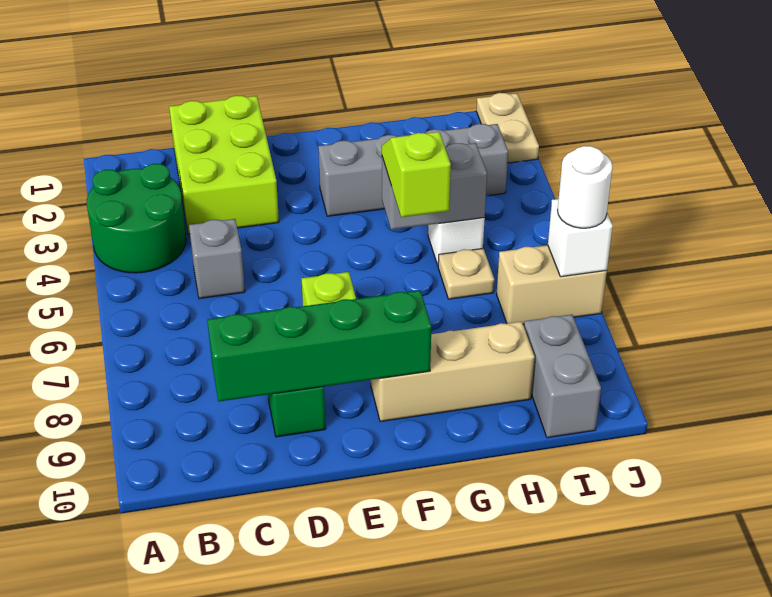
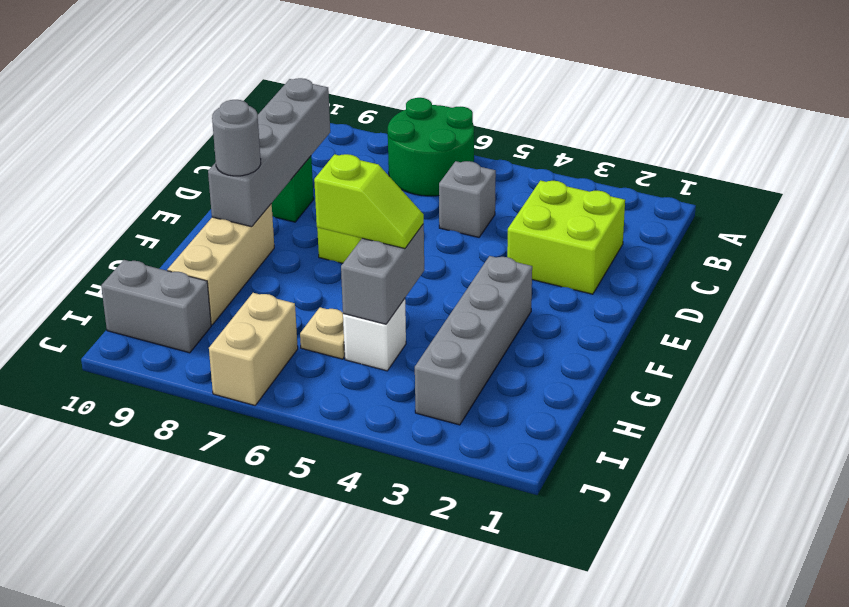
green round brick A3:B4 level 1 -> green round brick A6:B7 level 1
lime brick C1:D3 level 1 -> lime brick C2:D3 level 1
green brick C9:F9 level 2 -> grey brick C9:F9 level 2
none -> grey round brick F9 level 3
tan plate J1:J2 level 1 -> none
white brick J7 level 2 -> none
white round brick J7 level 3 -> none

